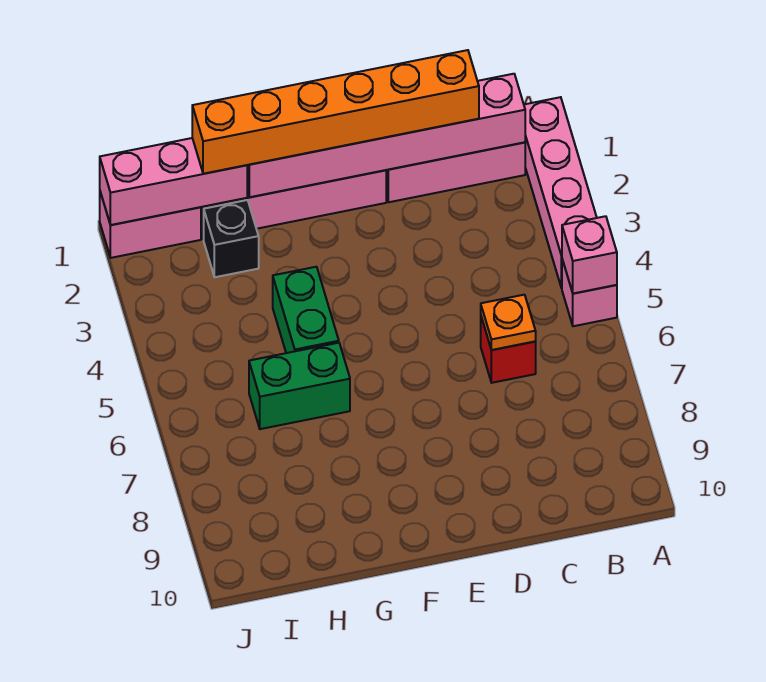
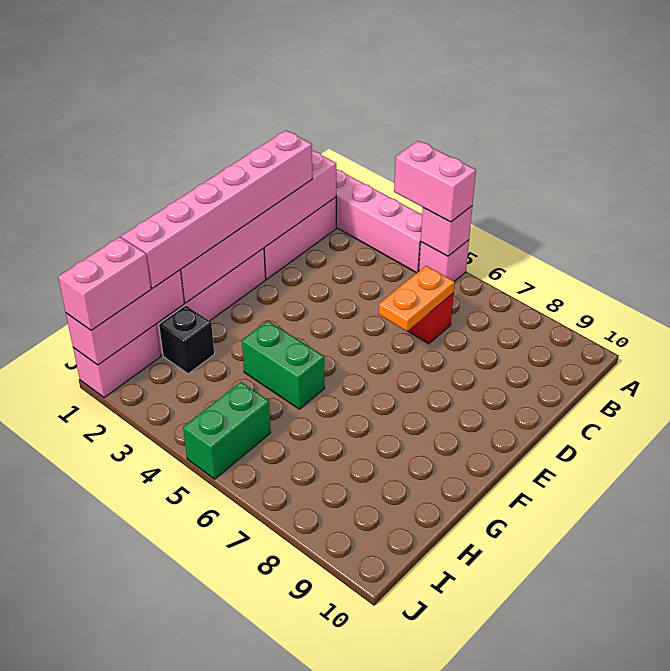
none -> pink brick A4:A5 level 3
orange brick C1:H1 level 3 -> pink brick C1:H1 level 3
orange plate C6 level 2 -> orange plate C6:D6 level 2
green brick G6:H6 level 1 -> green brick I5:J5 level 1
none -> pink brick I1:J1 level 3

